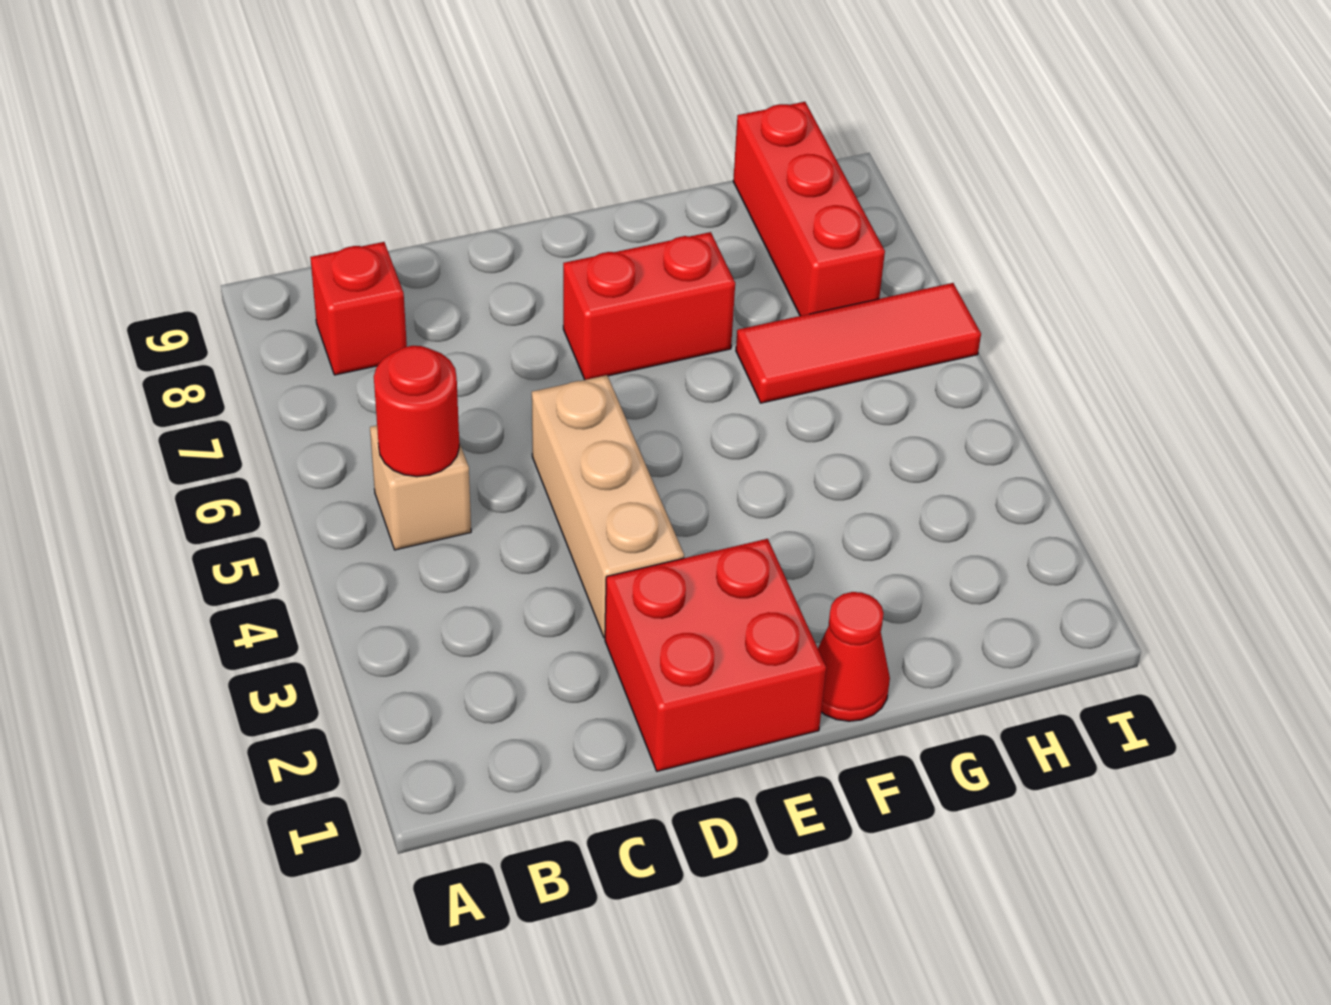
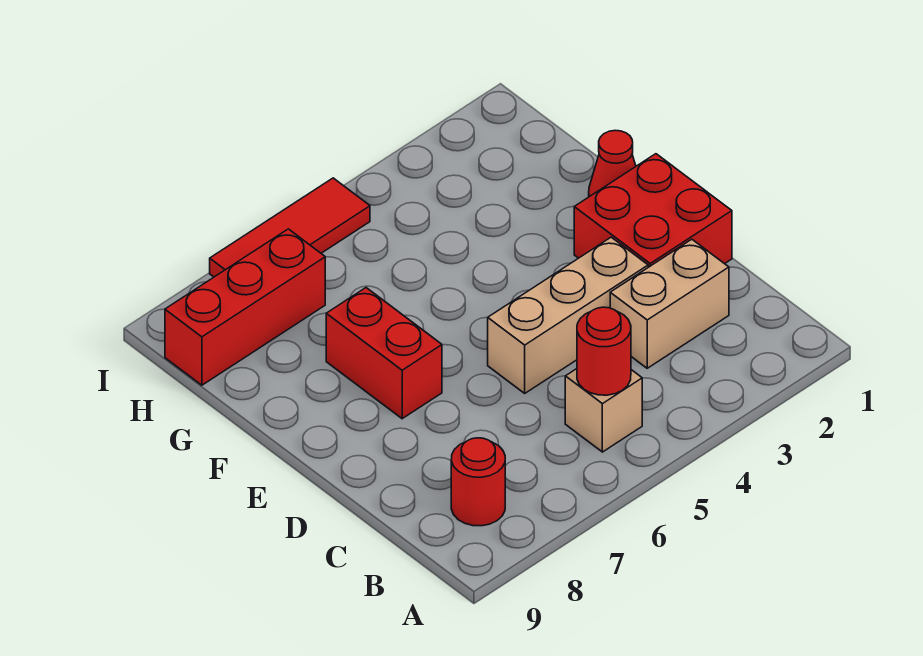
red brick B8 level 1 -> red round brick B8 level 1
none -> tan brick C2:C3 level 1
red tile G6:I6 level 1 -> red tile I5:I7 level 1

